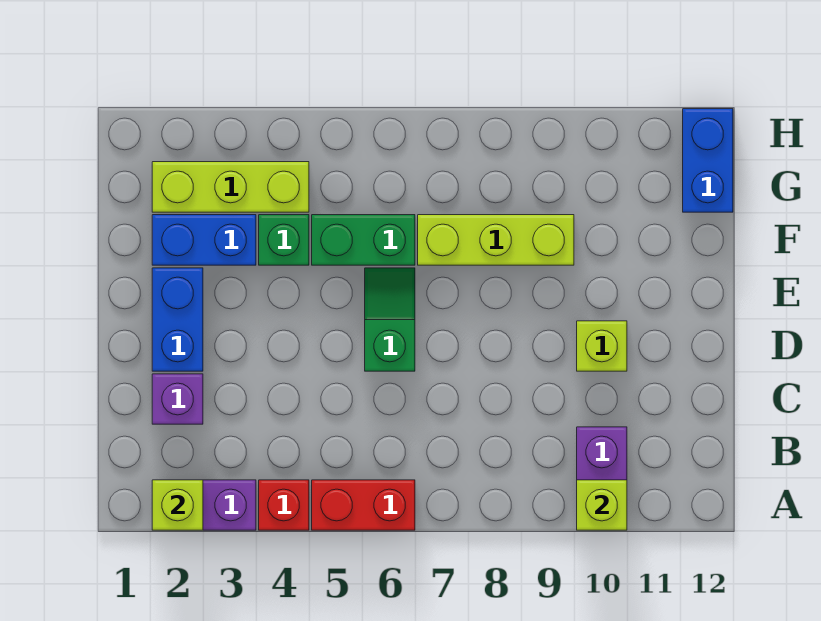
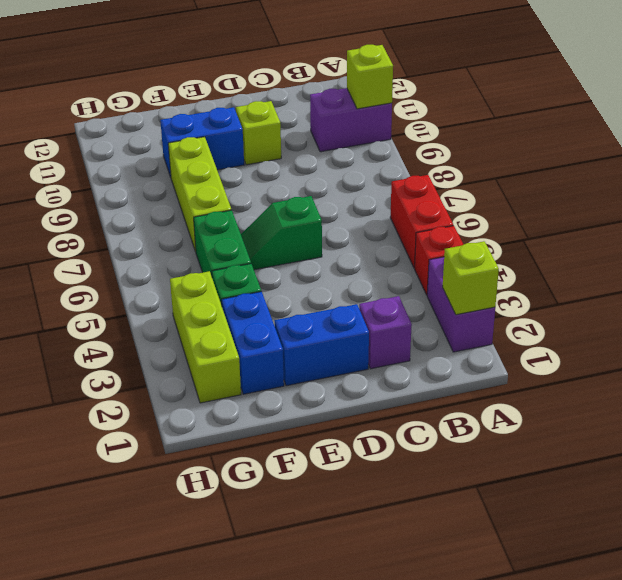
blue brick G12:H12 level 1 -> blue brick E10:F10 level 1

